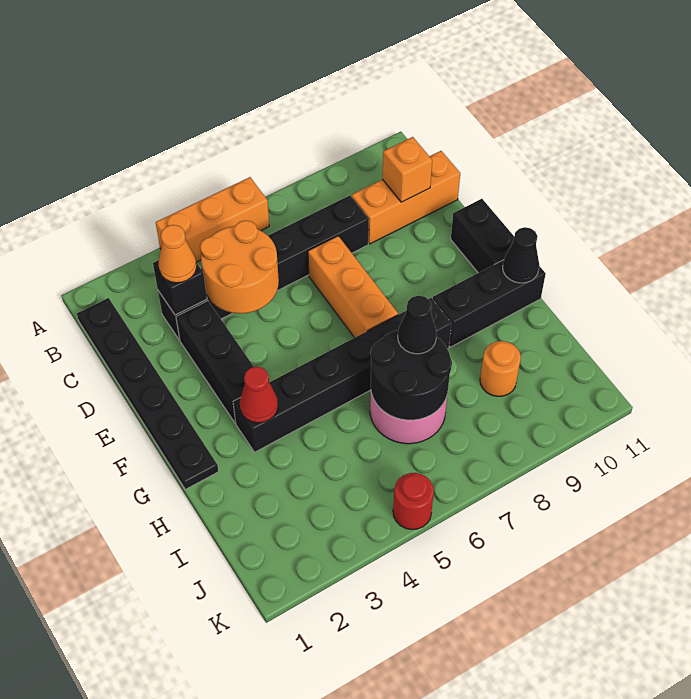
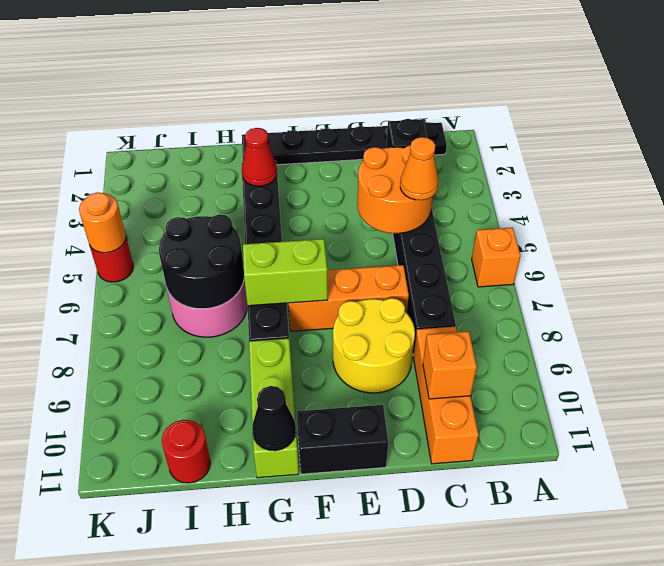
orange brick A4:A6 level 1 -> orange brick A6 level 1
orange cone C3 level 3 -> orange cone C5 level 3
black brick D3:F3 level 1 -> none
none -> yellow round brick D8:E9 level 1
none -> lime brick F7:G7 level 2
black brick G9:G11 level 1 -> lime brick G9:G11 level 1
black cone H7 level 3 -> none
orange round brick I9 level 1 -> orange round brick K5 level 2
none -> red round brick I11 level 1

